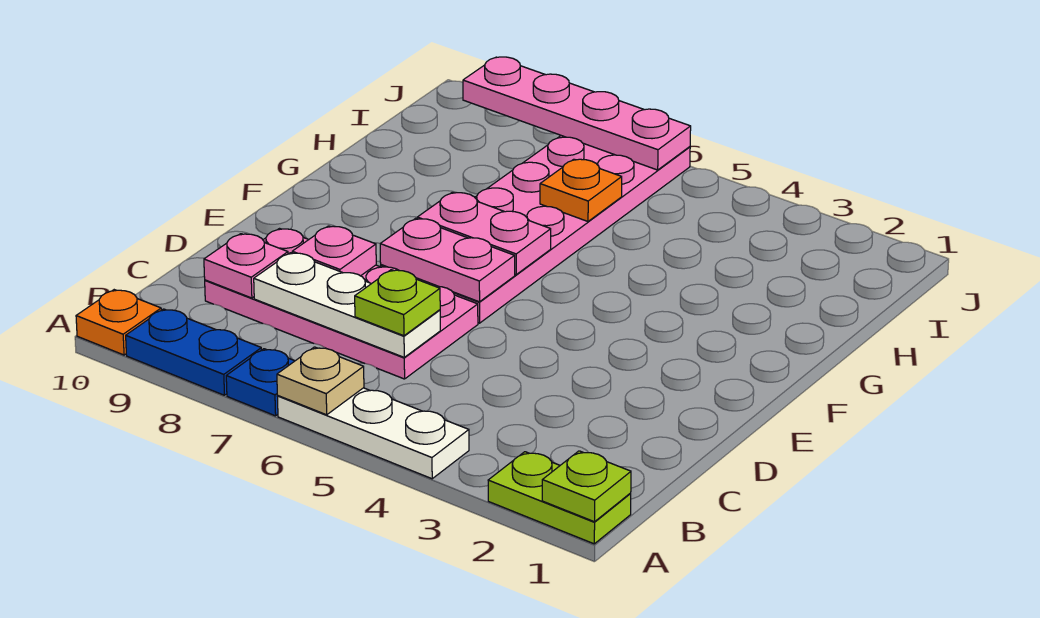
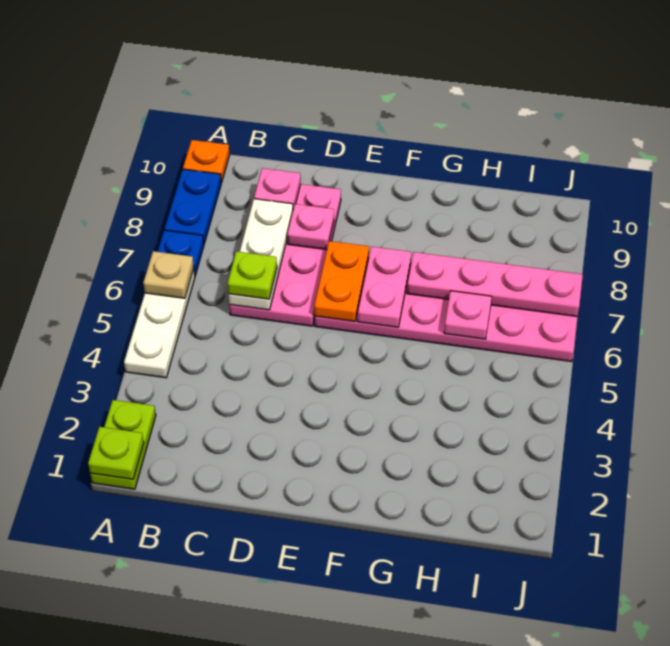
pink plate E6:E7 level 2 -> orange plate E6:E7 level 2
orange plate H6 level 2 -> pink plate H6 level 2
pink plate J6:J9 level 2 -> pink plate G7:J7 level 2

